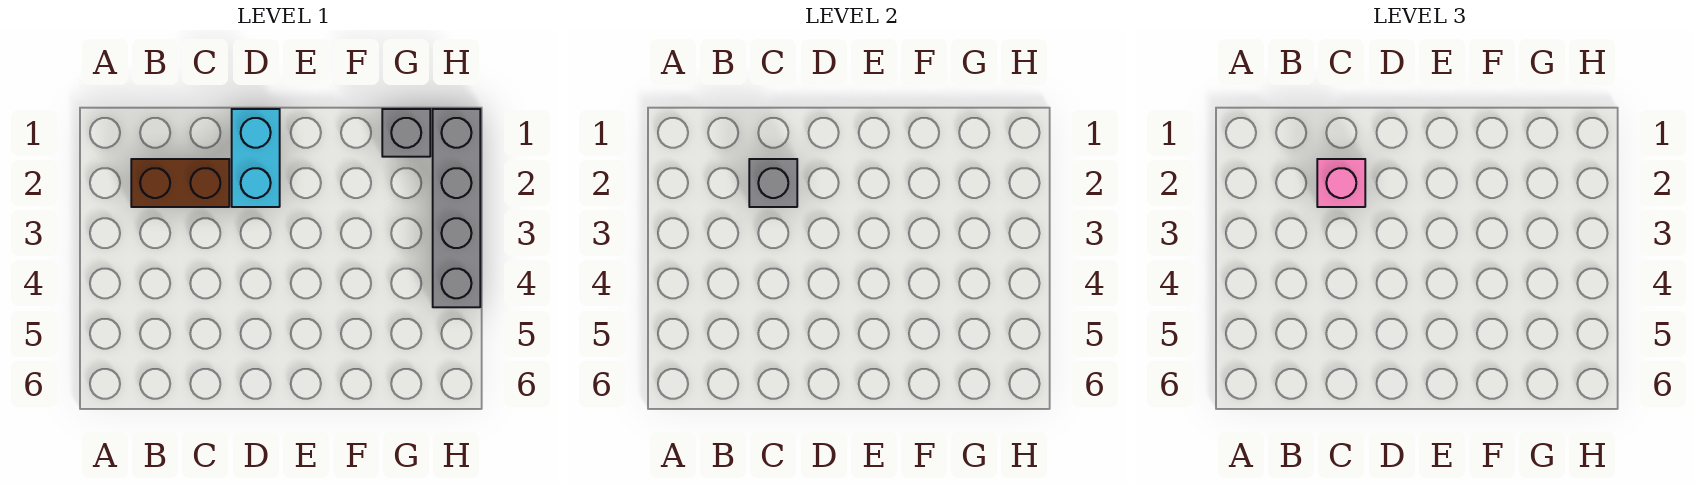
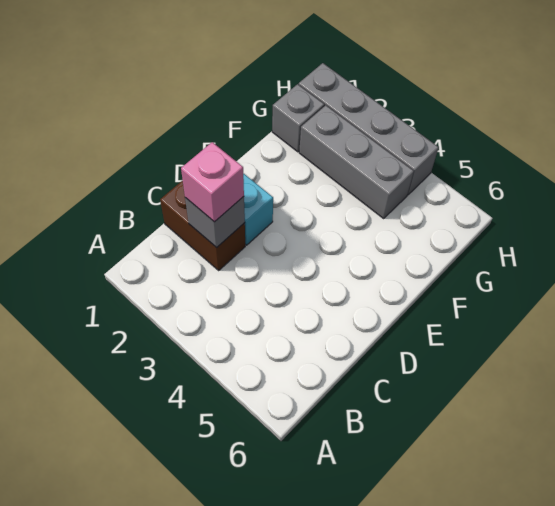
brown brick B2:C2 level 1 -> brown brick C1:C2 level 1
none -> grey brick G2:G4 level 1

